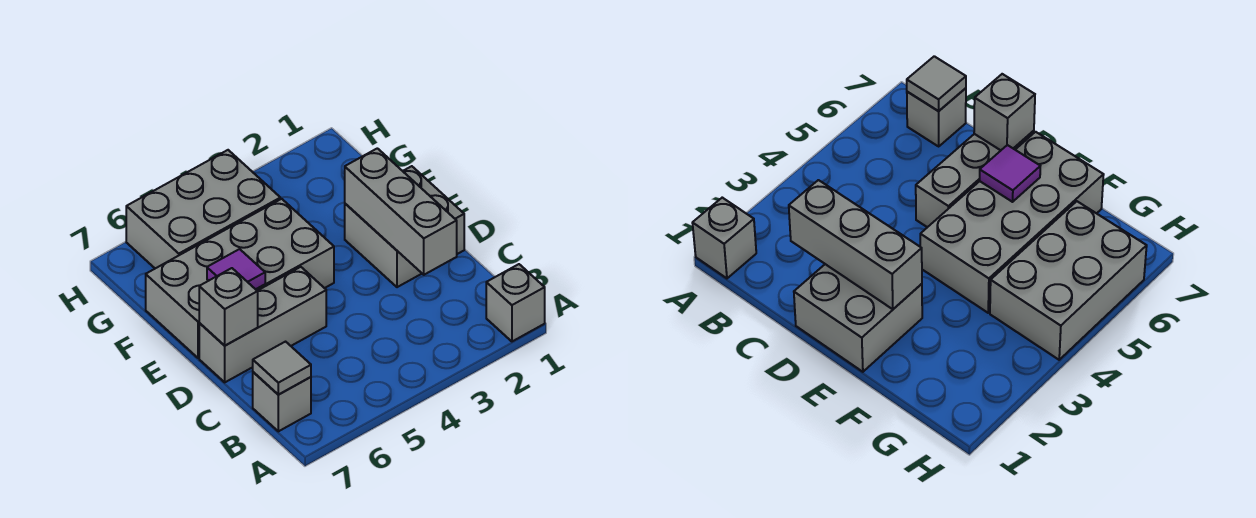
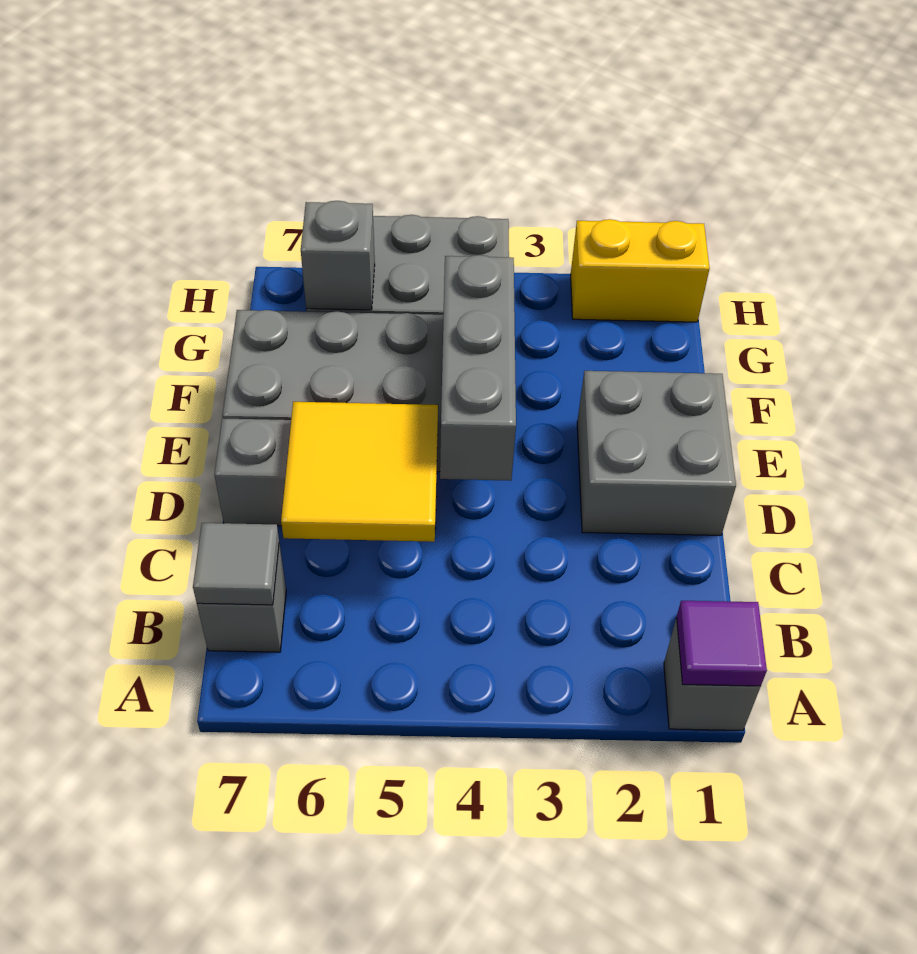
grey brick C2:E2 level 2 -> grey brick D4:F4 level 2
none -> yellow tile C5:D6 level 2
grey brick D7 level 2 -> grey brick G6 level 2
purple tile E6 level 2 -> purple tile A1 level 2
none -> yellow brick H1:H2 level 1

